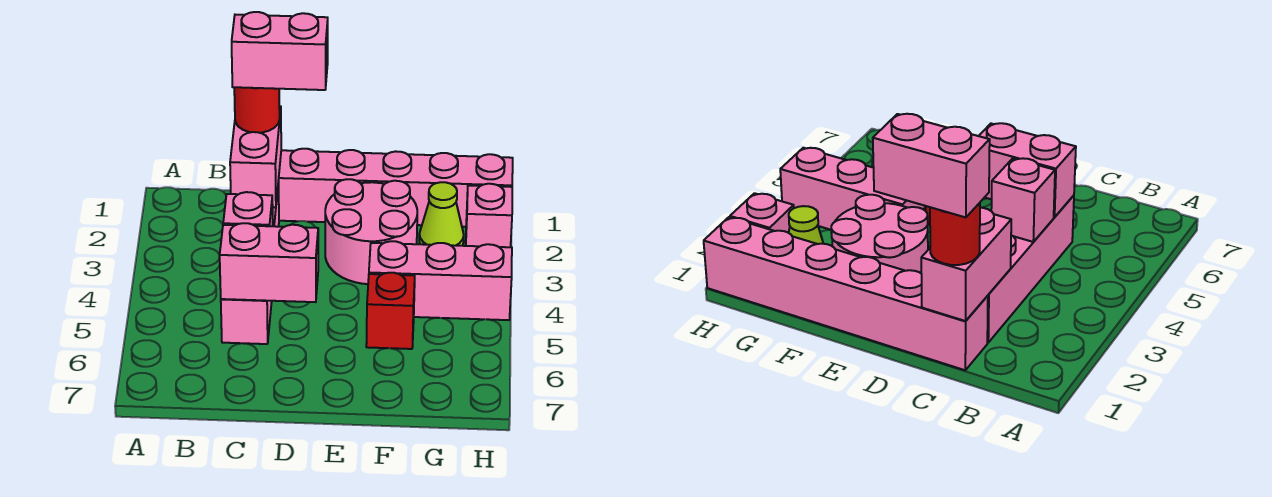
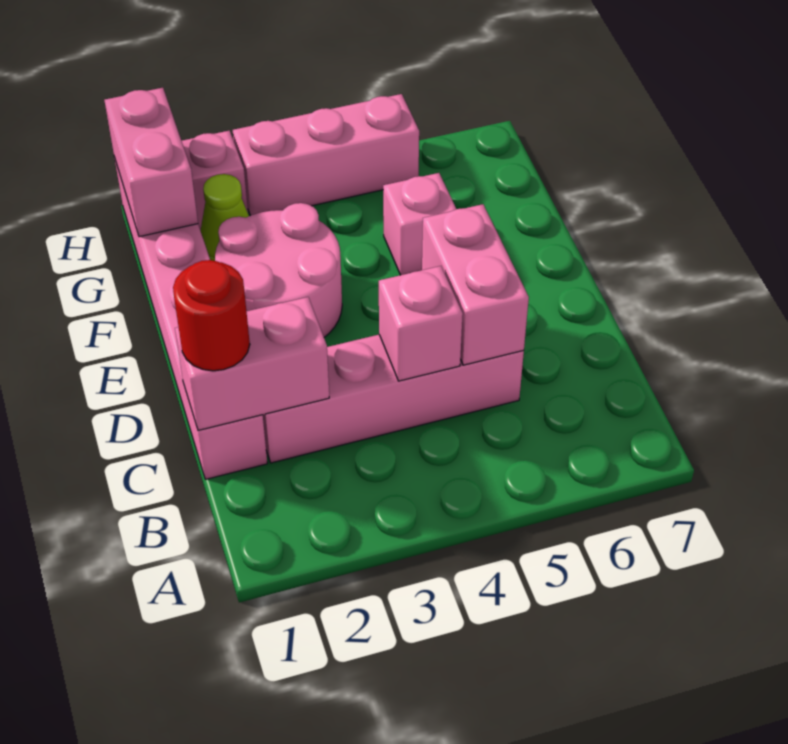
pink brick C1:D1 level 4 -> pink brick G1:H1 level 2
pink brick F4:H4 level 1 -> pink brick H3:H5 level 1
red brick F5 level 1 -> pink brick F5 level 1

